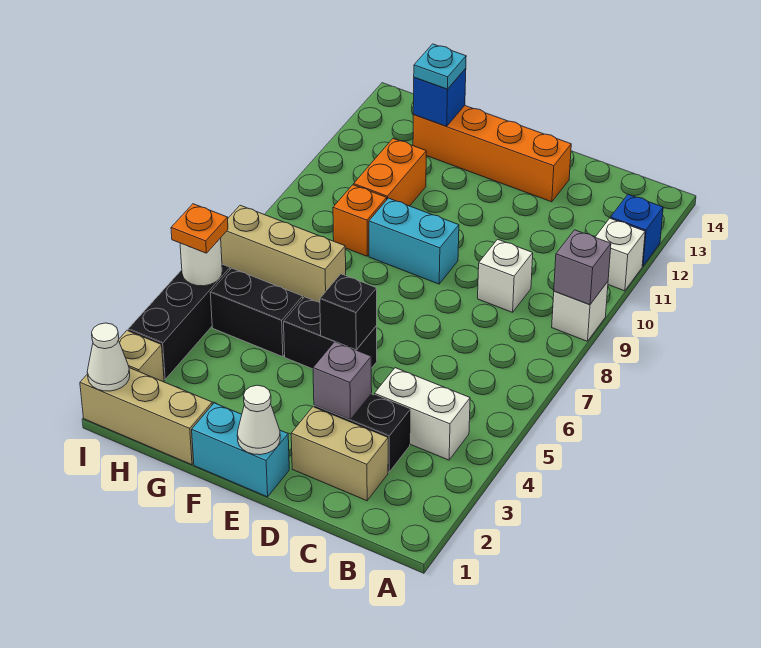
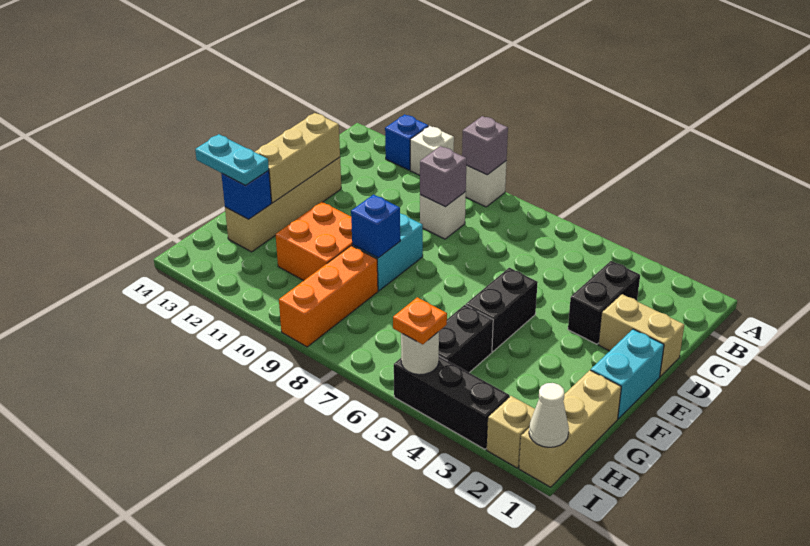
white brick B4:C4 level 1 -> none
tan brick C2:D2 level 1 -> tan brick D1:D2 level 1
grey brick D3 level 2 -> grey brick C9 level 2
orange brick D13:G13 level 1 -> tan brick D13:G13 level 1
white cone E1 level 2 -> none
black brick E5 level 2 -> none
none -> blue brick F9 level 2
tan brick G7:I7 level 1 -> tan brick D13:F13 level 2
orange brick G9 level 1 -> orange brick G9:I9 level 1
orange brick G10:G11 level 1 -> orange brick F10:G11 level 1
cyan plate G13 level 3 -> cyan plate G13:G14 level 3

